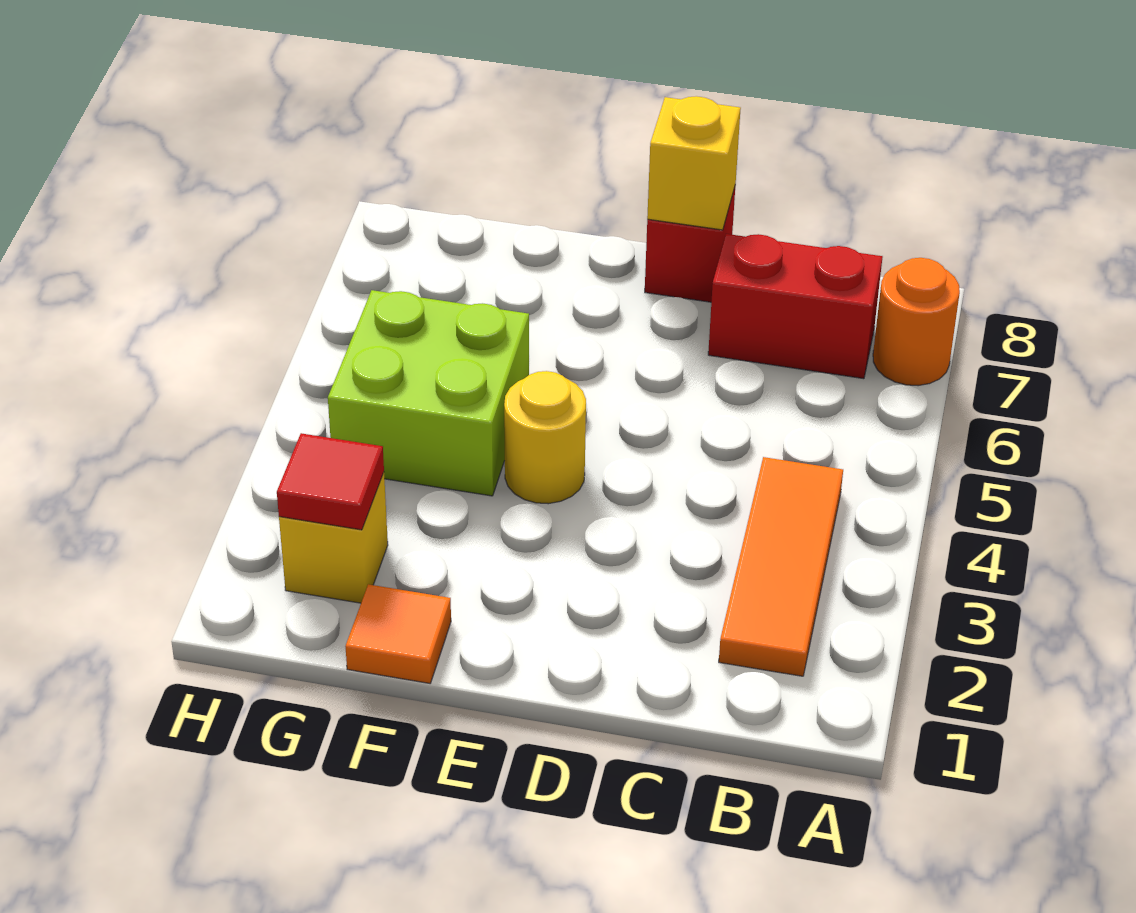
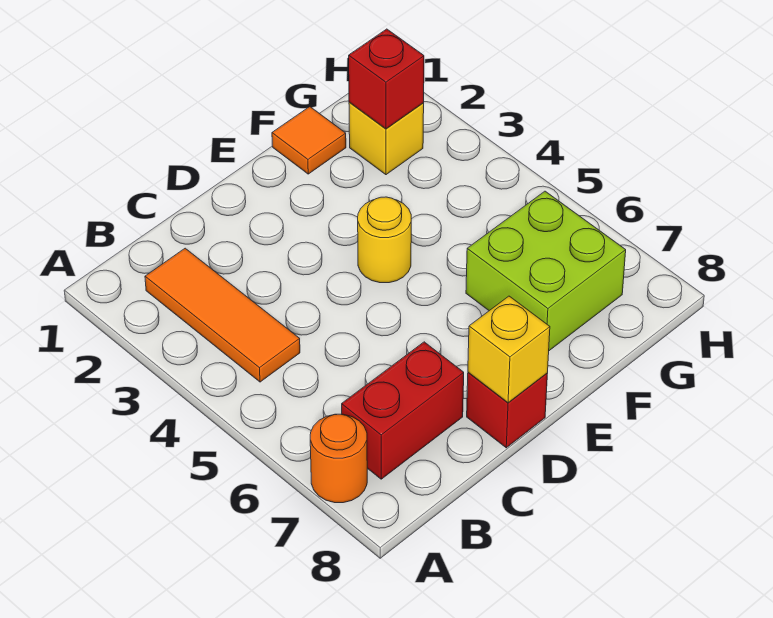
lime brick F4:G5 level 1 -> lime brick F6:G7 level 1
red tile G2 level 2 -> red brick G2 level 2

